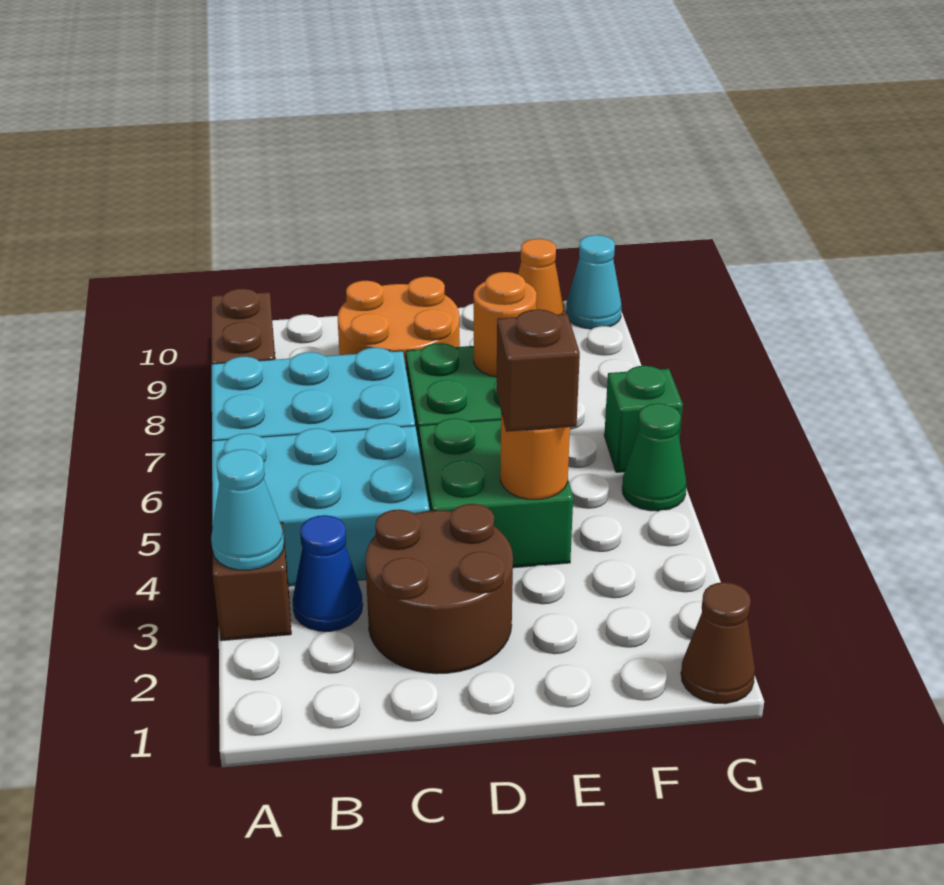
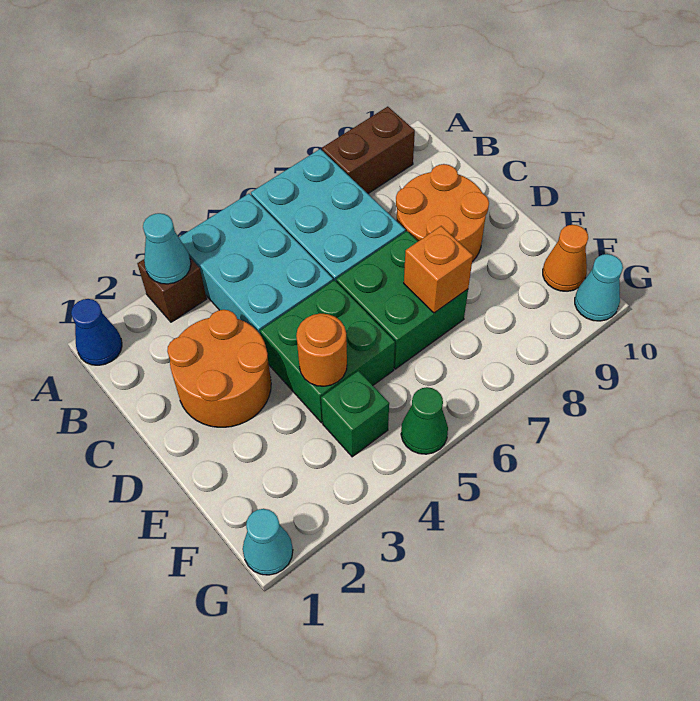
blue cone B3 level 1 -> blue cone A1 level 1
brown round brick C2:D3 level 1 -> orange round brick C2:D3 level 1
brown brick E4 level 3 -> none
orange round brick E7 level 2 -> orange brick E7 level 2
brown cone G1 level 1 -> cyan cone G1 level 1
green brick G6 level 1 -> green brick F4 level 1

